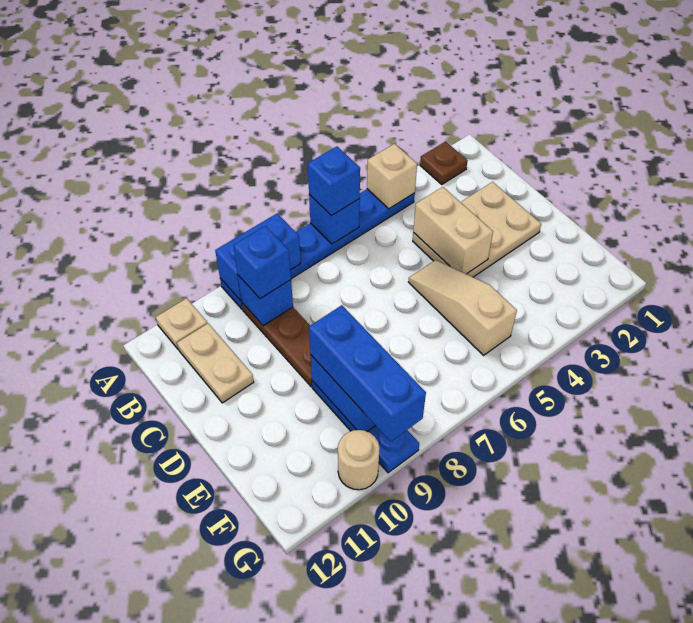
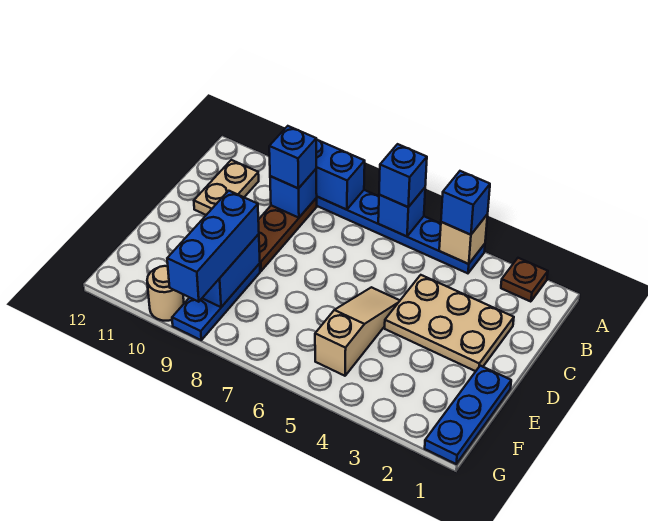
none -> blue brick A4 level 3
tan plate A11 level 1 -> none
tan brick C4:D4 level 2 -> none
none -> blue plate E1:G1 level 1

